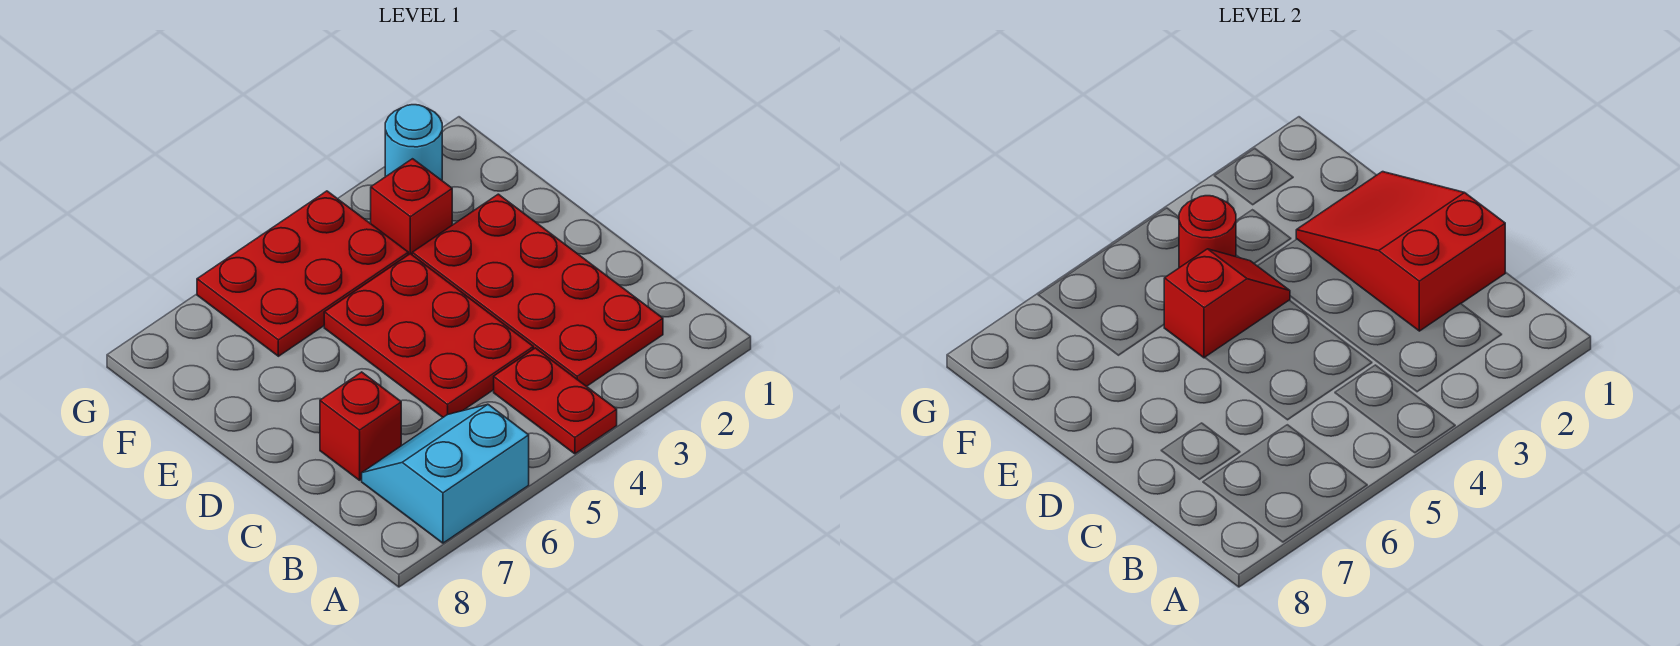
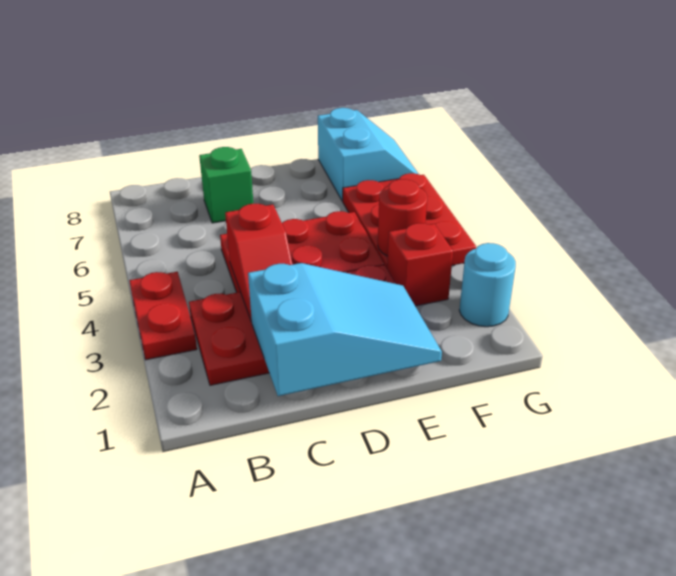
red plate A4:B4 level 1 -> red plate A3:A4 level 1
cyan slope A6:B7 level 1 top A -> cyan slope F7:G8 level 1 top F
red slope C1:E2 level 2 top C -> cyan slope C1:E2 level 2 top C
red brick C7 level 1 -> green brick C7 level 1
red slope E4:E5 level 2 top 5 -> red slope C3:C4 level 2 top 4

